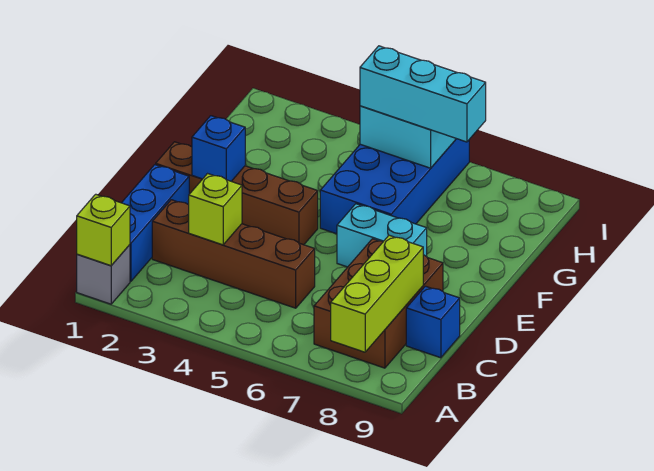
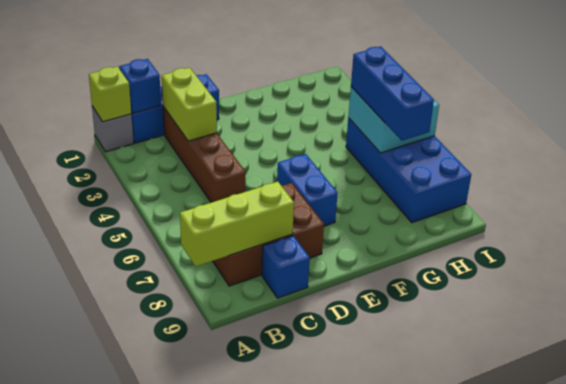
lime brick C3 level 2 -> lime brick C2:C3 level 2
brown brick E1:E4 level 1 -> none
blue brick E2 level 2 -> blue brick B1 level 2
cyan brick E6:E7 level 1 -> blue brick E6:E7 level 1
blue brick F5:I6 level 1 -> blue brick H5:I8 level 1
cyan brick H5:H7 level 3 -> blue brick H5:H7 level 3

